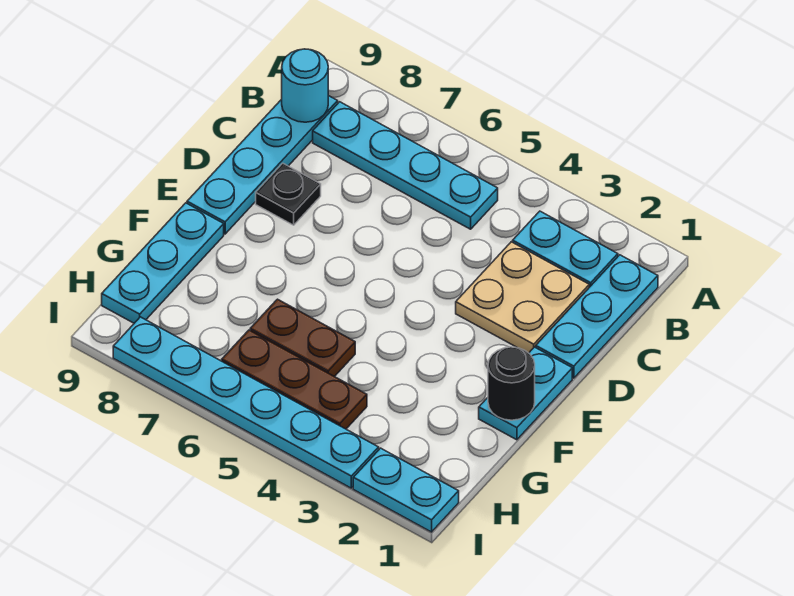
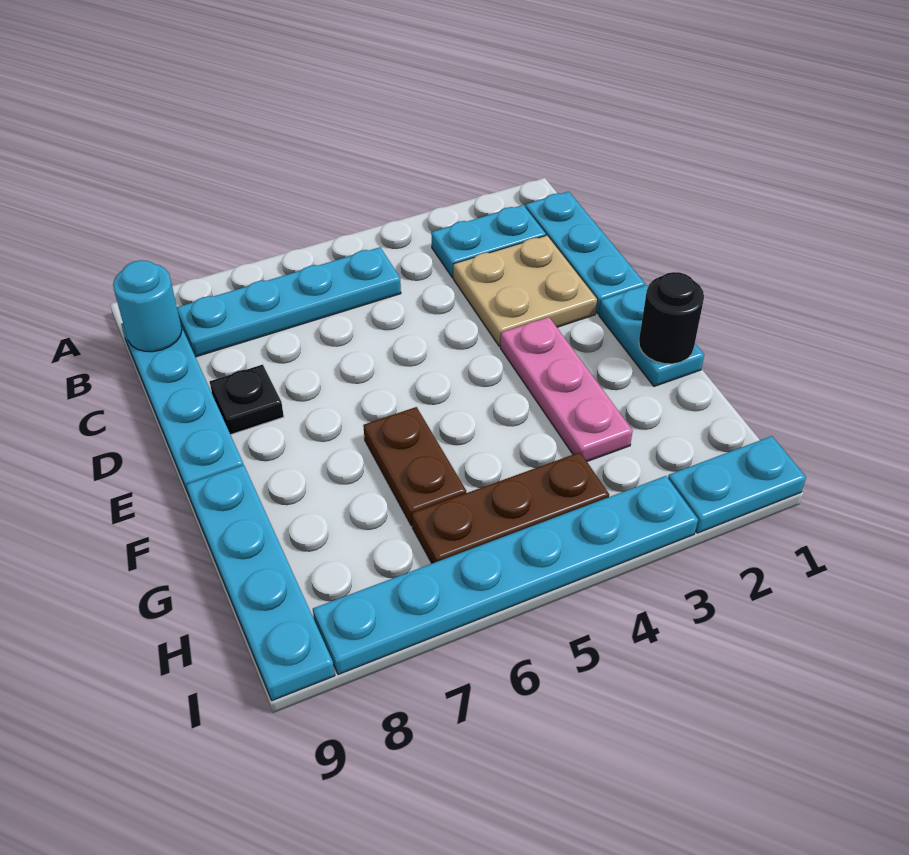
none -> pink plate E3:G3 level 1
cyan plate F9:H9 level 1 -> cyan plate F9:I9 level 1
brown plate G5:G6 level 1 -> brown plate F6:G6 level 1

